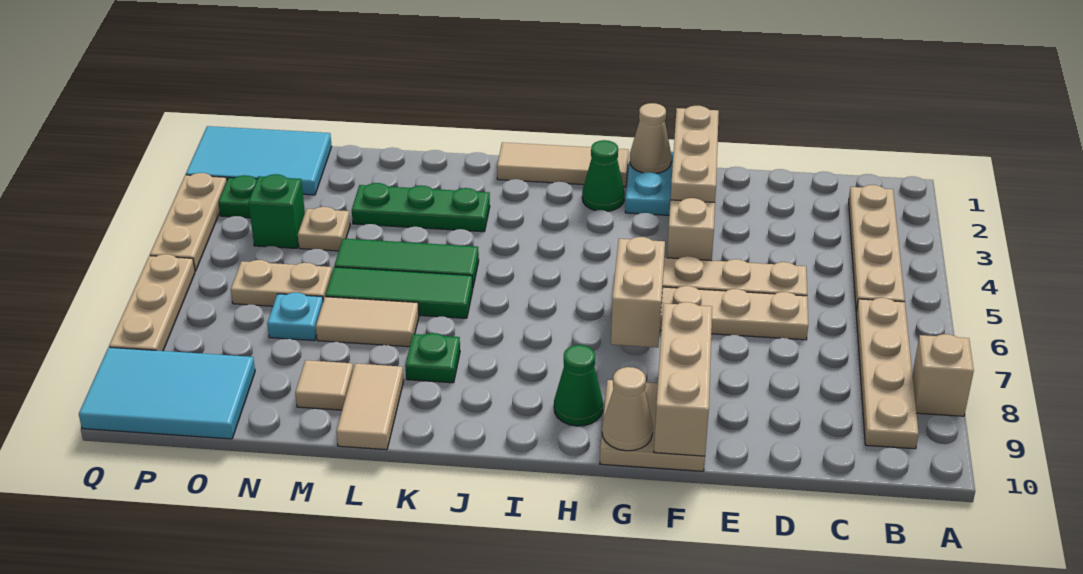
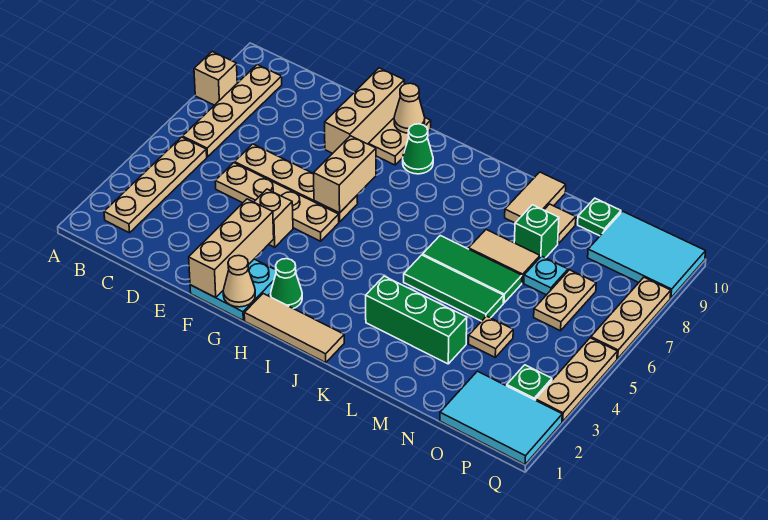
green plate K3:M3 level 1 -> green brick K3:M3 level 1
green plate K8 level 1 -> green plate N10 level 1
tan plate N6:O6 level 1 -> tan plate O6:O7 level 1
green brick O4 level 1 -> green brick M8 level 1

